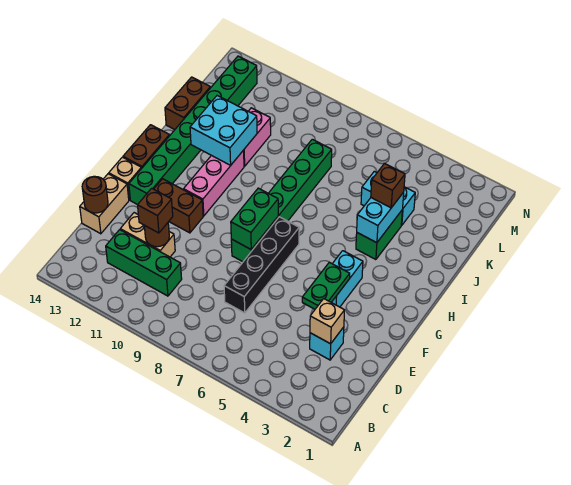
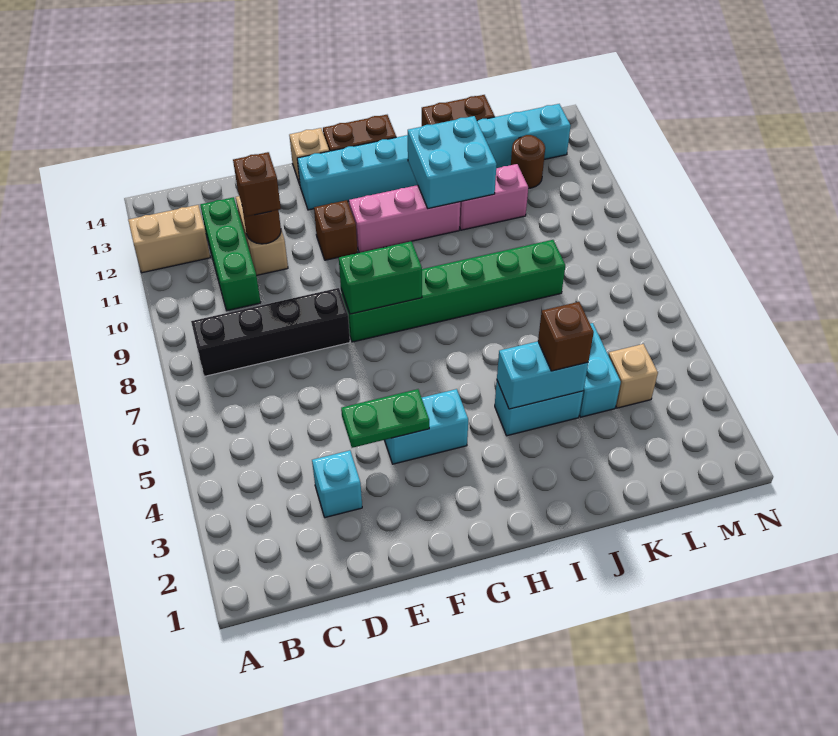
tan brick D3 level 2 -> tan brick L4 level 1
black brick D7:G7 level 1 -> black brick B8:E8 level 1
tan brick D14:E14 level 1 -> tan brick A12:B12 level 1
brown round brick D14 level 2 -> brown round brick L12 level 1
brown brick F11:F12 level 1 -> brown brick F11 level 1
green brick F13:M13 level 1 -> cyan brick F13:M13 level 1
green brick I4:J4 level 1 -> cyan brick I4:J4 level 1

